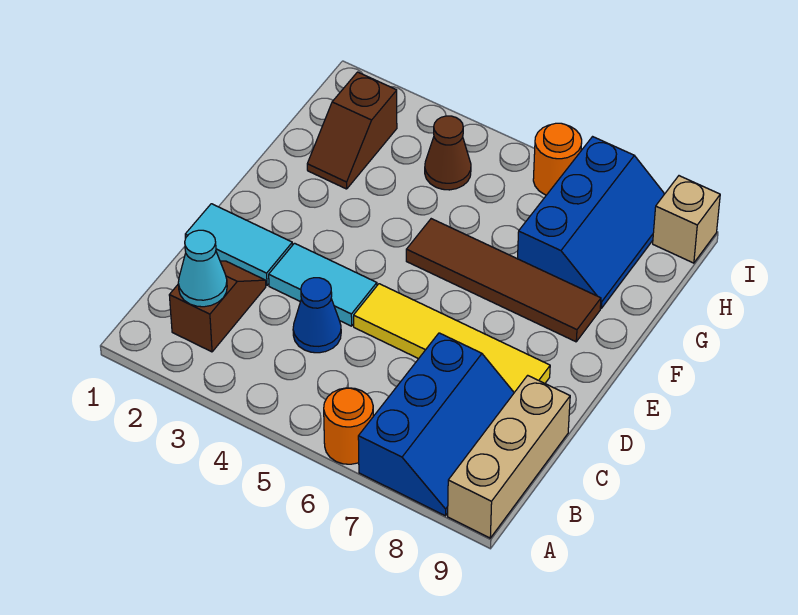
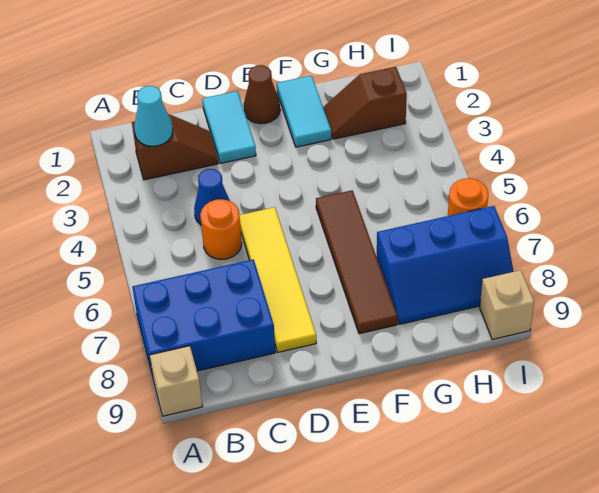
orange round brick A6 level 1 -> orange round brick C5 level 1
blue slope A7:C8 level 1 top 7 -> blue brick A7:C8 level 1
tan brick A9:C9 level 1 -> tan brick A9 level 1
cyan tile D3:D4 level 1 -> cyan tile F1:F2 level 1
brown cone H4 level 1 -> brown cone E1 level 1

